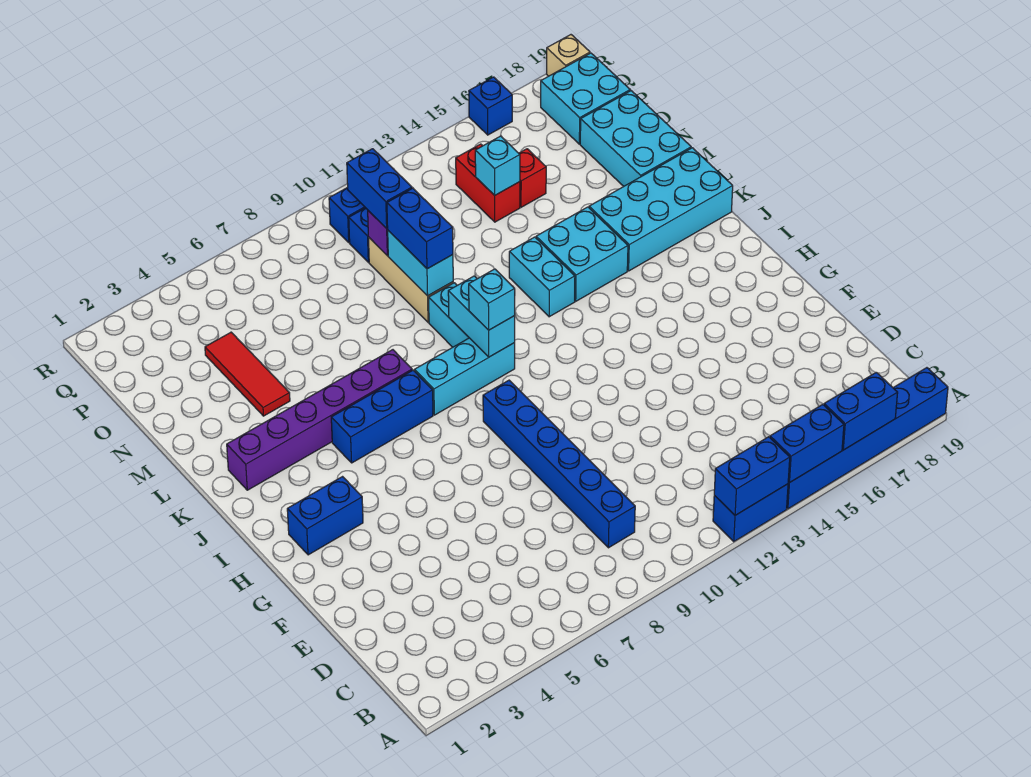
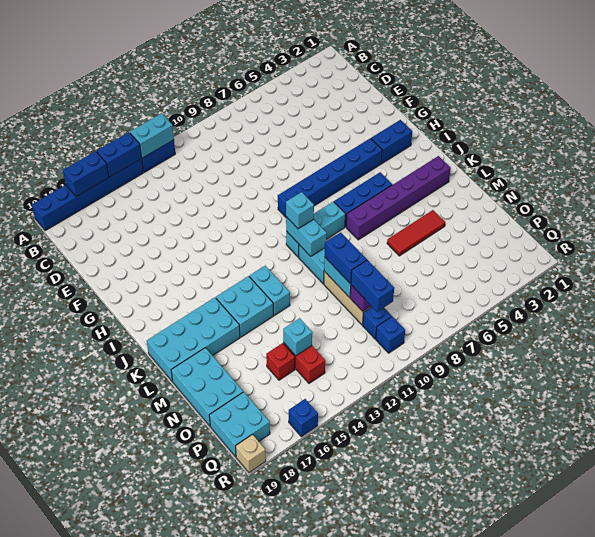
blue brick A12:A13 level 2 -> cyan brick A12:A13 level 2
blue brick C9:H9 level 1 -> blue brick H4:H9 level 1
red tile M4:O4 level 1 -> red tile M4:M6 level 1

